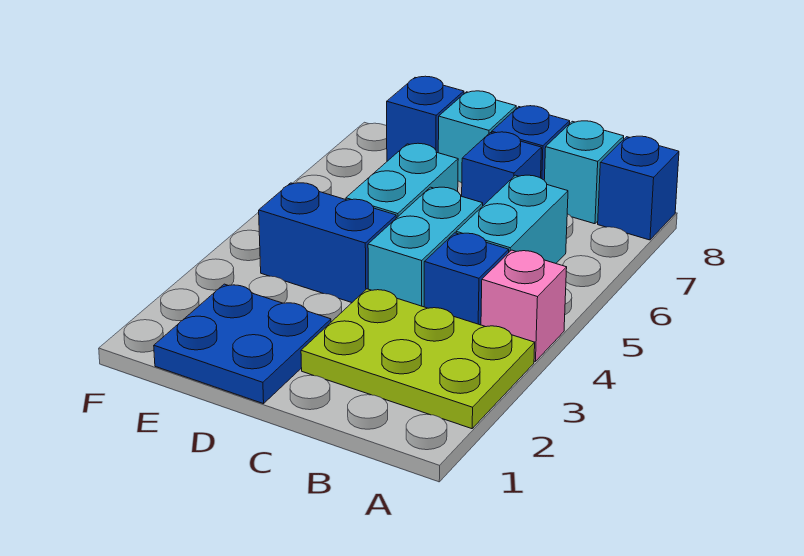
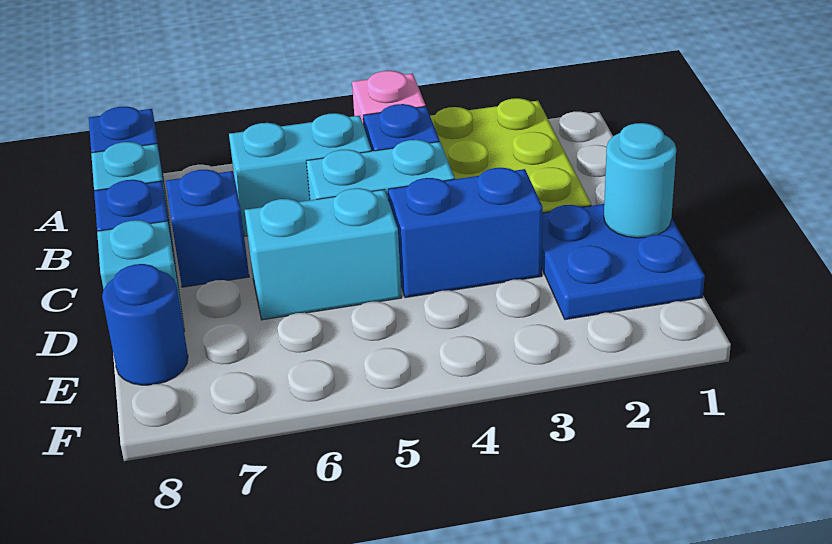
none -> cyan round brick D1 level 2
blue brick D4:E4 level 1 -> blue brick D3:D4 level 1
blue brick E8 level 1 -> blue round brick E8 level 1

